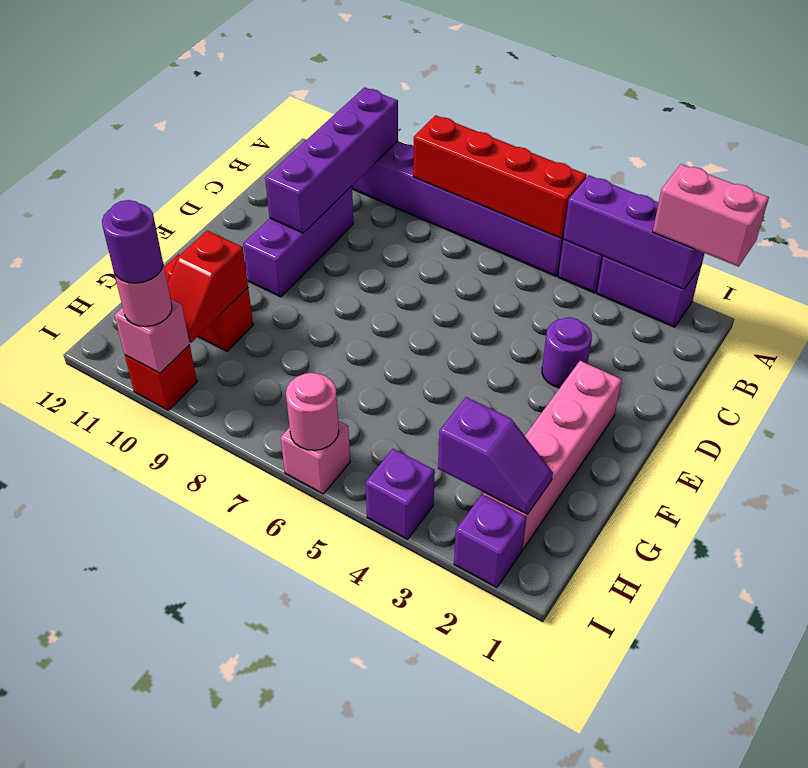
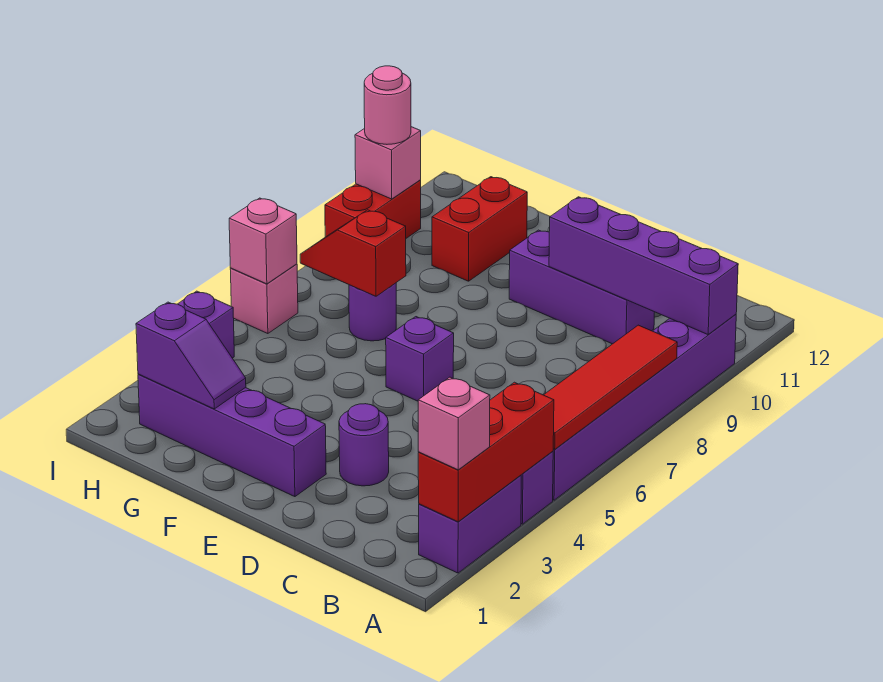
pink brick A1:A2 level 3 -> pink brick A2 level 3
purple brick A2:A4 level 2 -> red brick A2:A4 level 2
red brick A5:A8 level 2 -> red tile A5:A8 level 2
pink brick E2:H2 level 1 -> purple brick E2:H2 level 1
red slope G10:H10 level 2 top G -> red slope G7:H7 level 2 top G
purple slope H2:H3 level 2 top 3 -> purple slope G2:H2 level 2 top H
purple brick I2 level 1 -> purple brick E6 level 1
pink round brick I6 level 2 -> pink brick I6 level 2
red brick I10 level 1 -> red brick I9:I10 level 1
purple round brick I10 level 4 -> purple round brick G7 level 1

